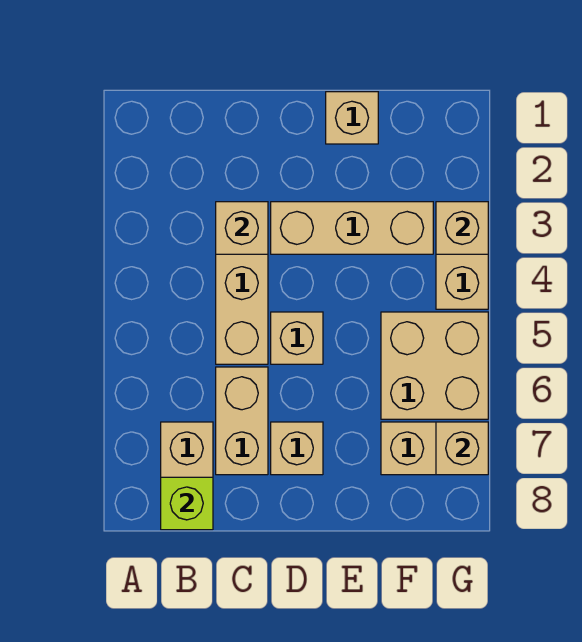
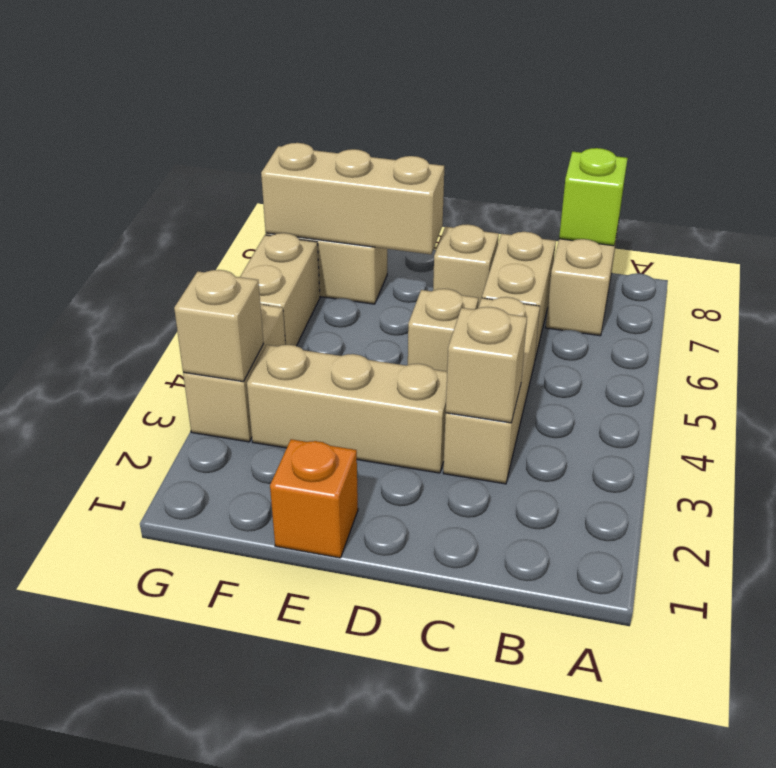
tan brick E1 level 1 -> orange brick E1 level 1
tan brick F5:G6 level 1 -> tan brick G5:G6 level 1
tan brick G7 level 2 -> tan brick E7:G7 level 2

